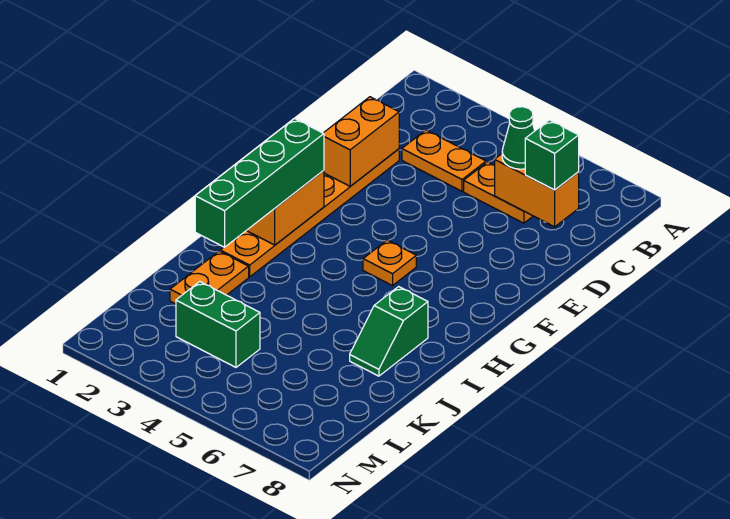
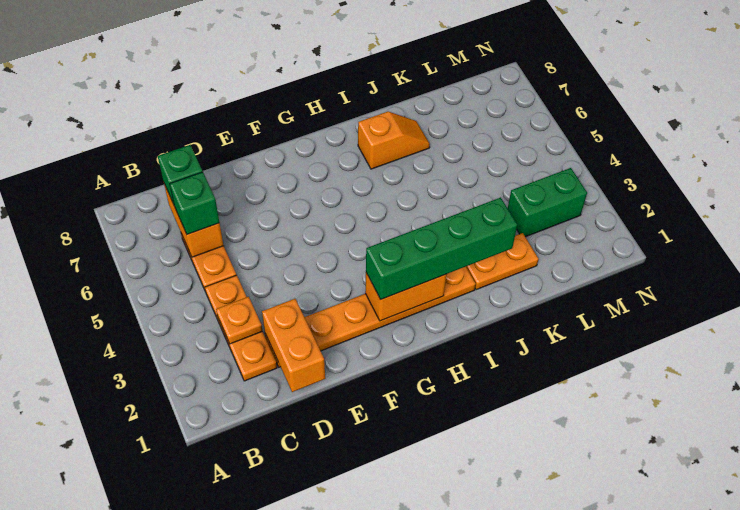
orange plate C3:C4 level 1 -> orange plate C2:C4 level 1
green cone C6 level 3 -> green brick C6 level 3
orange brick D2:E2 level 2 -> orange brick D1:D2 level 2
orange plate G5 level 1 -> orange plate C3 level 2
green slope I7:J7 level 1 top I -> orange slope I7:J7 level 1 top I
green brick L3:L4 level 1 -> green brick L3:M3 level 1

